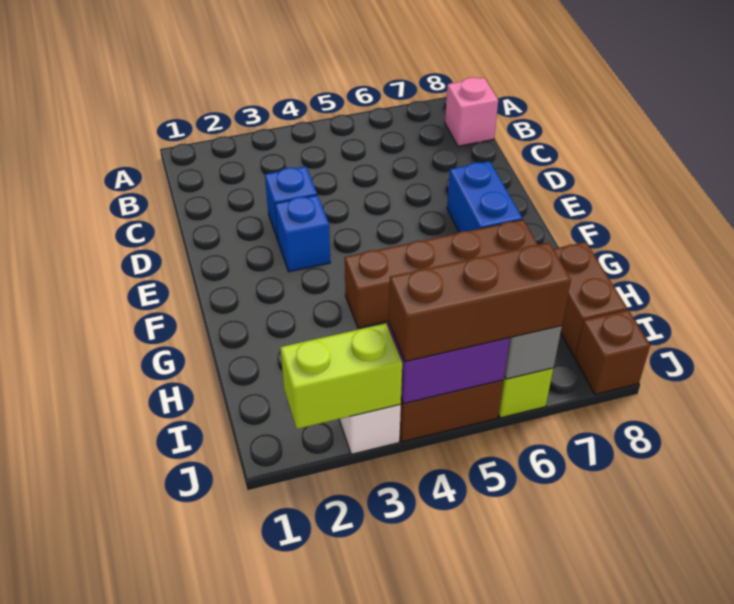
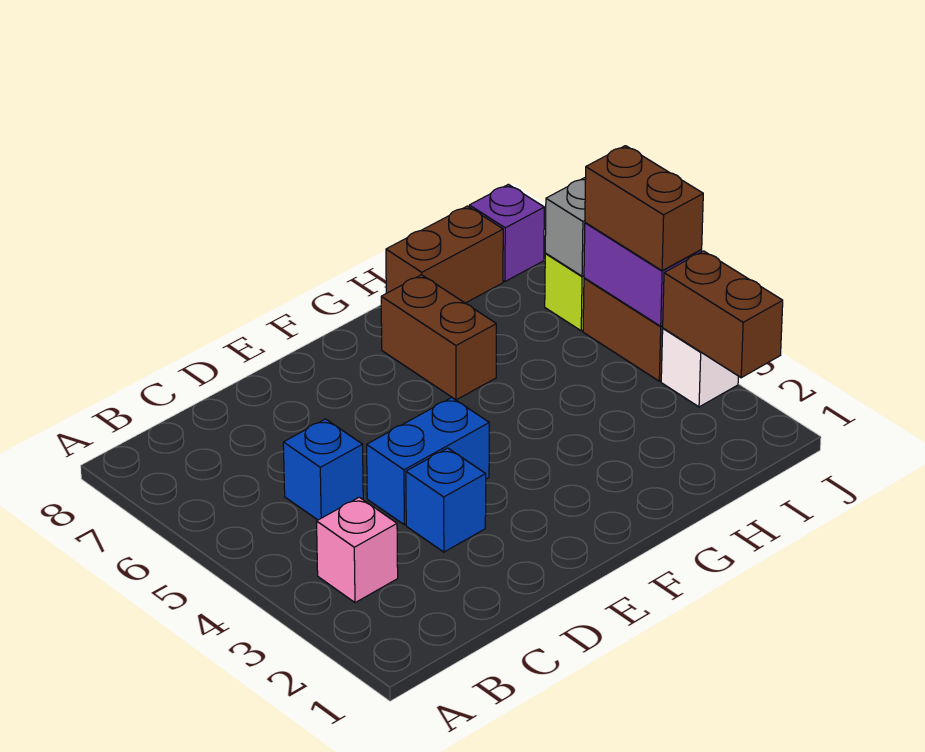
pink brick B8 level 1 -> pink brick B3 level 1
blue brick E3 level 1 -> blue brick C5 level 1
blue brick E7:F7 level 1 -> blue brick D4:E4 level 1
brown brick G4:G7 level 1 -> brown brick G6:G7 level 1
lime brick J2:J3 level 2 -> brown brick J2:J3 level 2
brown brick J4:J6 level 3 -> brown brick J4:J5 level 3
brown brick J8 level 1 -> purple brick J8 level 1

